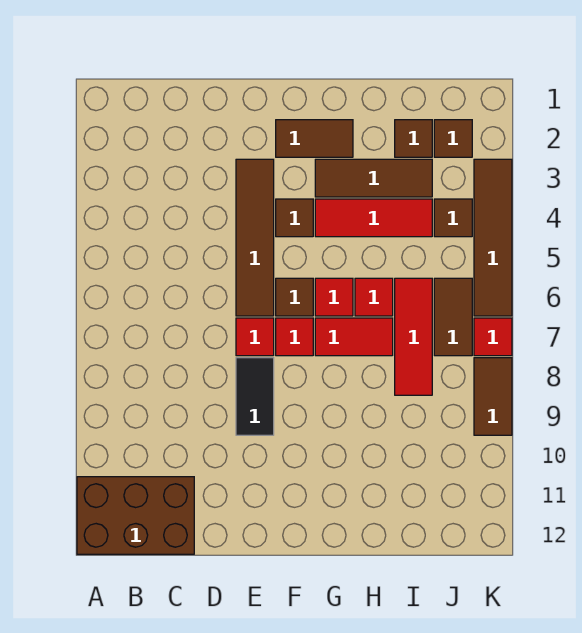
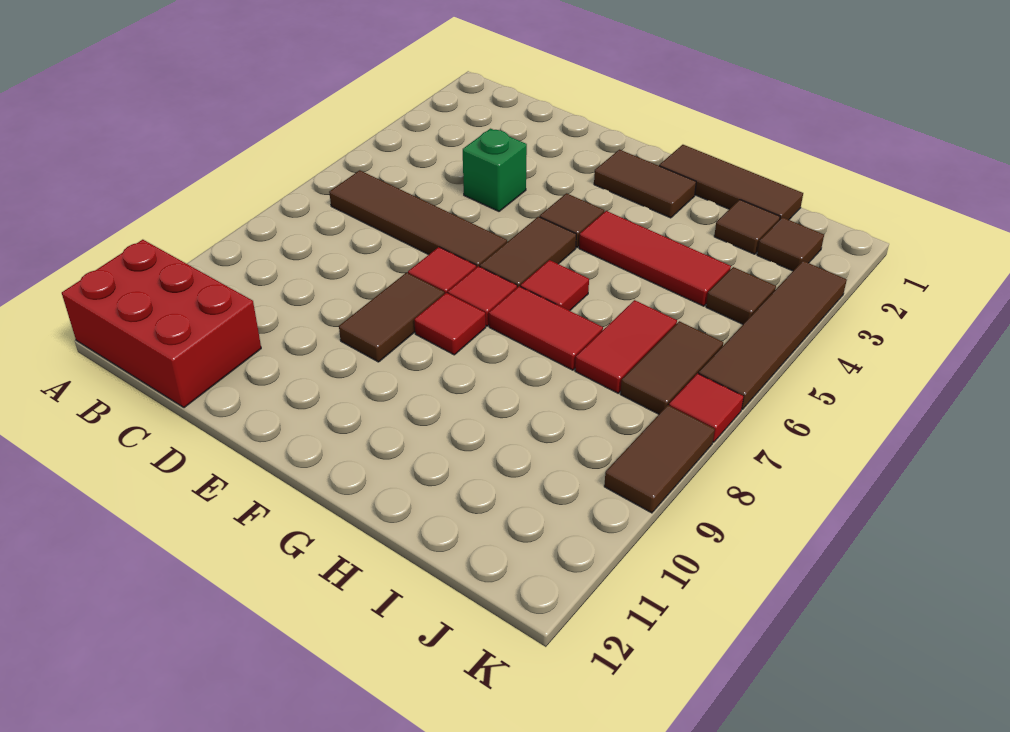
brown brick A11:C12 level 1 -> red brick A11:C12 level 1
none -> green brick D4 level 1
brown tile E3:E6 level 1 -> brown tile B6:E6 level 1
black tile E8:E9 level 1 -> brown tile E8:E9 level 1
brown tile F6 level 1 -> brown tile F5:F6 level 1
brown tile G3:I3 level 1 -> brown tile G1:I1 level 1
red tile H6 level 1 -> red tile F8 level 1
red tile I6:I8 level 1 -> red tile I6:I7 level 1

